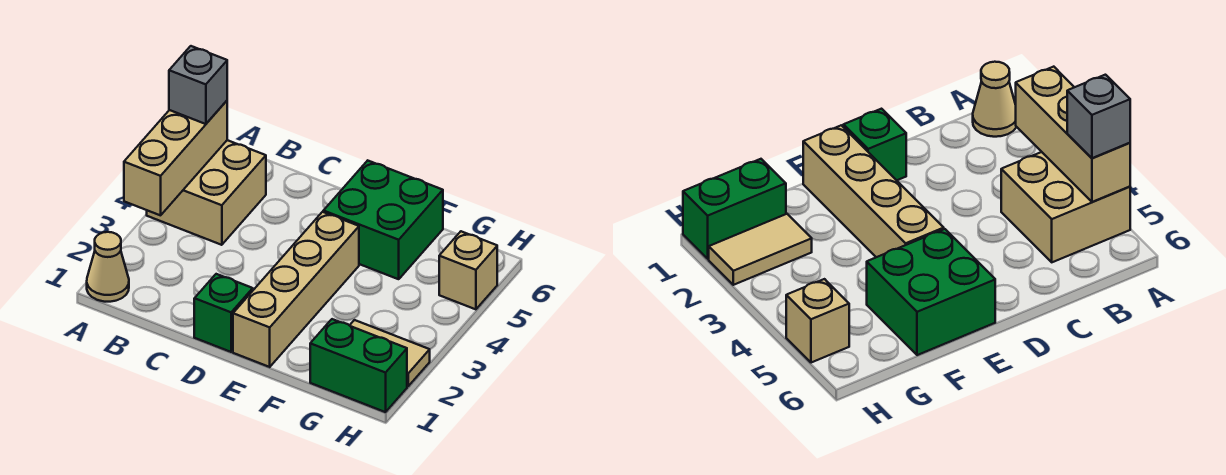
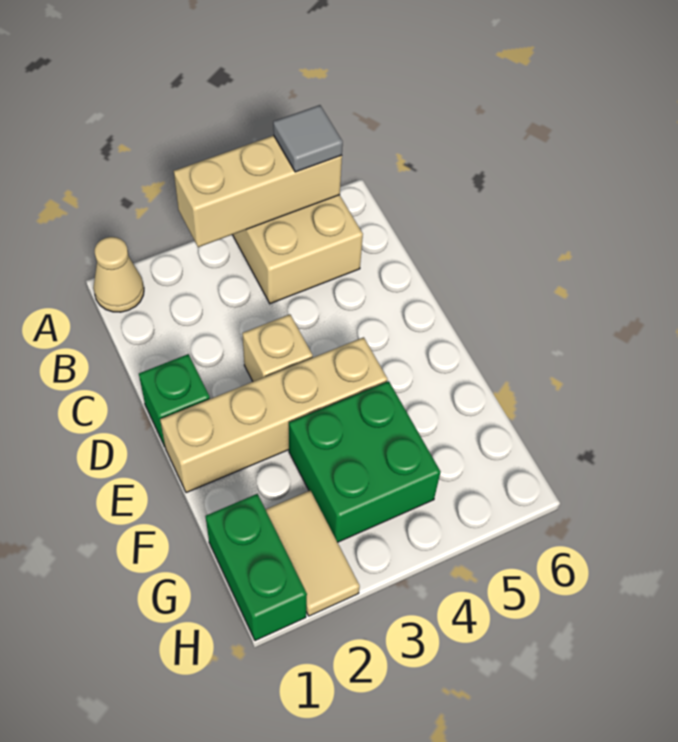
grey brick A5 level 3 -> grey tile A5 level 3
green brick E5:F6 level 1 -> green brick F3:G4 level 1
tan brick H5 level 1 -> tan brick D3 level 1

